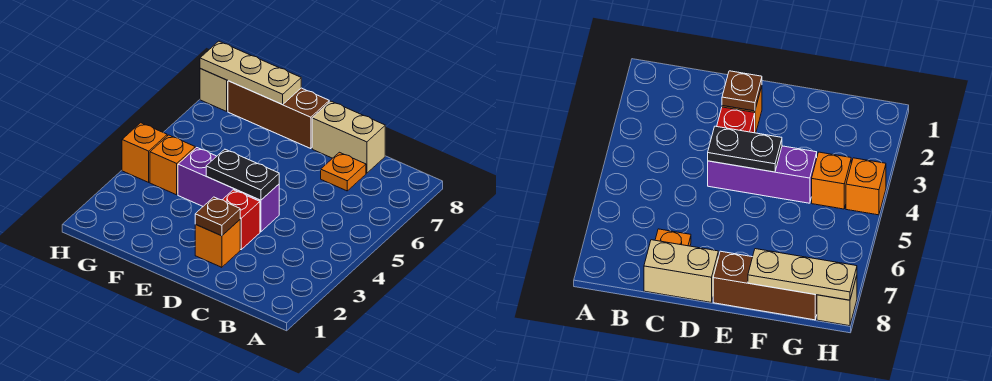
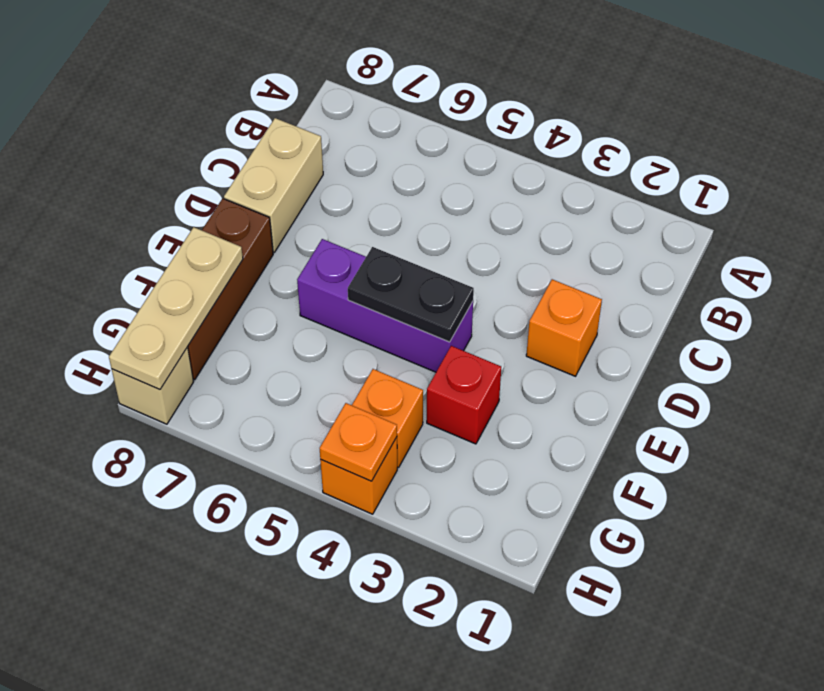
orange plate C7 level 1 -> orange plate H4 level 2
brown plate D2 level 2 -> none
red brick D3 level 1 -> red brick F3 level 1
purple brick D4:F4 level 1 -> purple brick E4:E6 level 1
black plate D4:E4 level 2 -> black plate E4:E5 level 2

